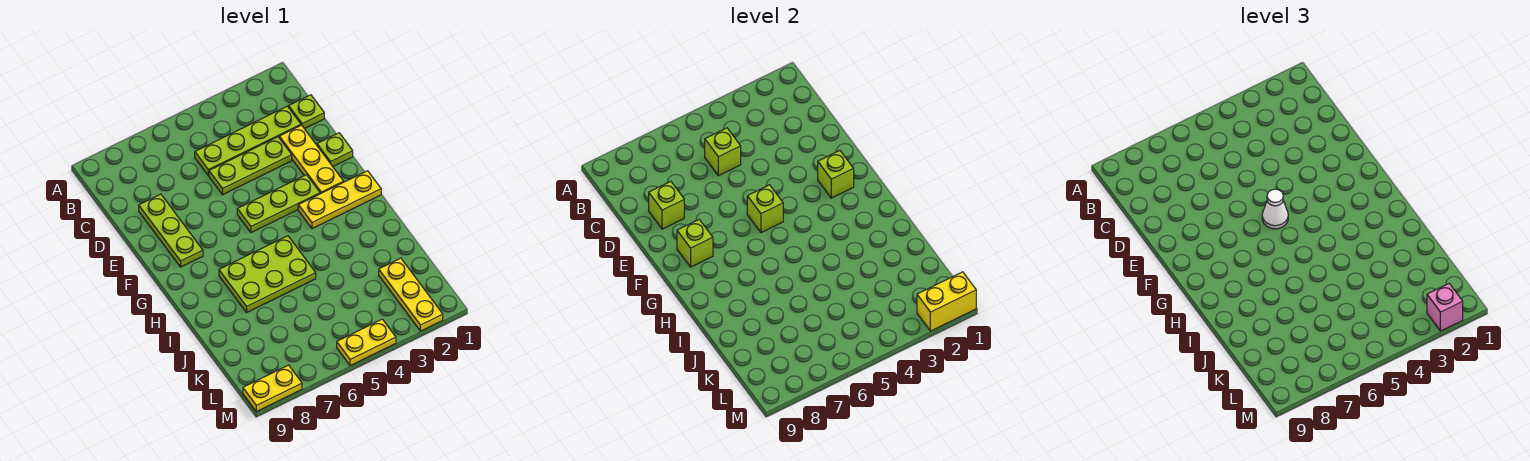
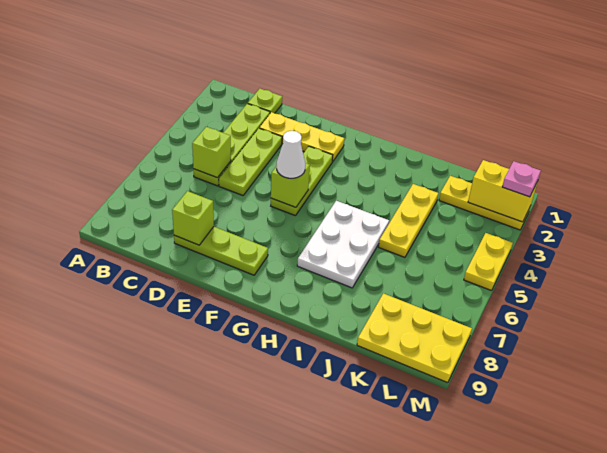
lime plate E1 level 1 -> none
lime brick F2 level 2 -> none
lime brick F8 level 2 -> none
yellow plate G1:G3 level 1 -> yellow plate J3:J5 level 1
lime plate H5:I7 level 1 -> white plate H5:I7 level 1
yellow brick M1:M2 level 2 -> yellow brick L2:M2 level 2
pink brick M2 level 3 -> pink plate M2 level 3
yellow plate M8:M9 level 1 -> yellow plate K8:M9 level 1

